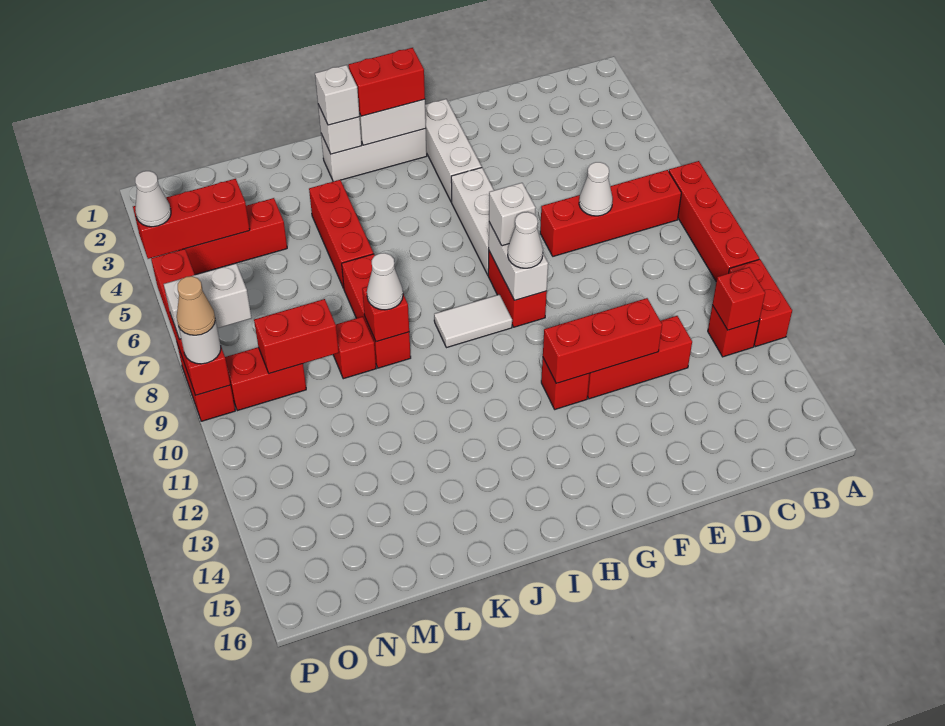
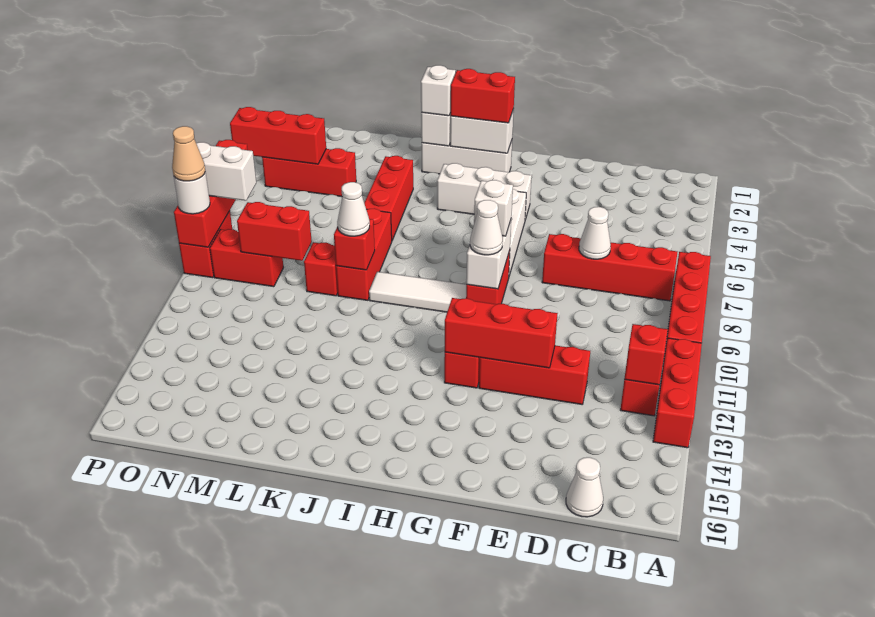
red brick A11:A12 level 1 -> red brick A11:A13 level 1
white brick G2:G4 level 1 -> white brick G4:I4 level 1
white tile H9:I9 level 1 -> white tile H9:J9 level 1
white cone P4 level 3 -> white cone C16 level 1

